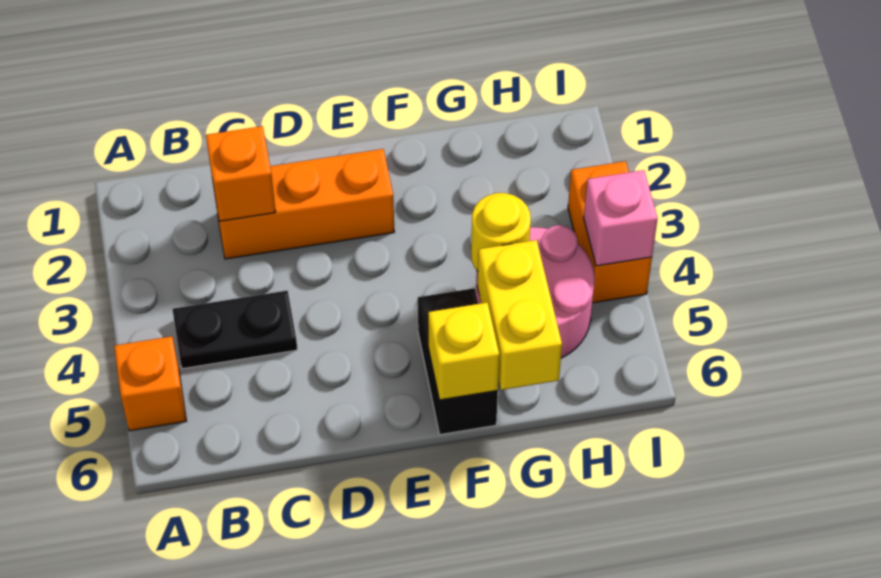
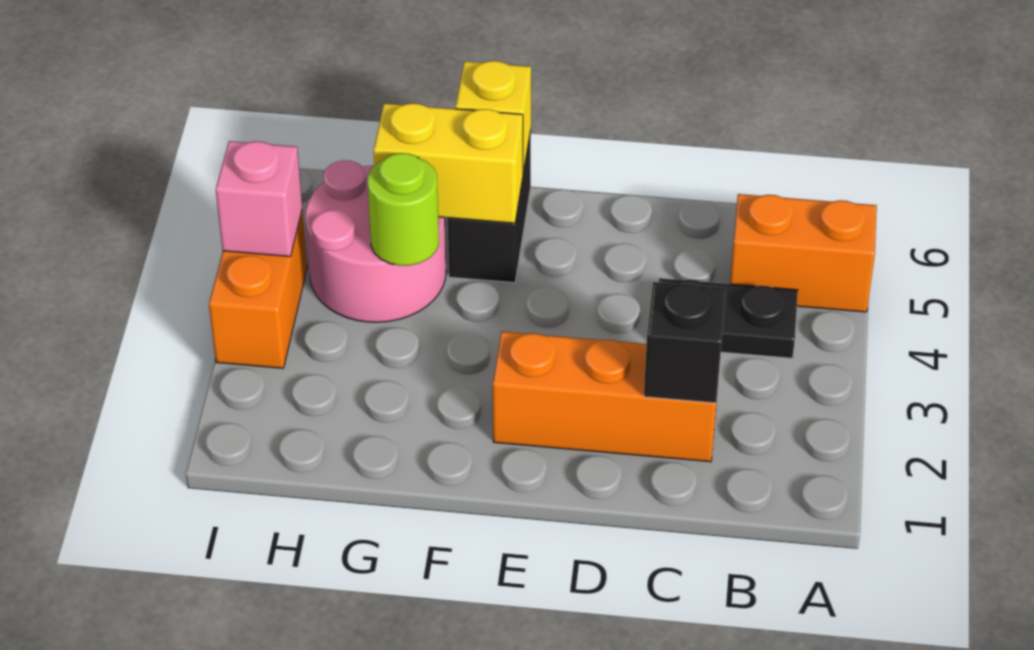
orange brick A5 level 1 -> orange brick A5:B5 level 1
orange brick C2 level 2 -> black brick C2 level 2
yellow round brick G4 level 2 -> lime round brick G4 level 2
yellow brick G5:G6 level 2 -> yellow brick F5:G5 level 2

